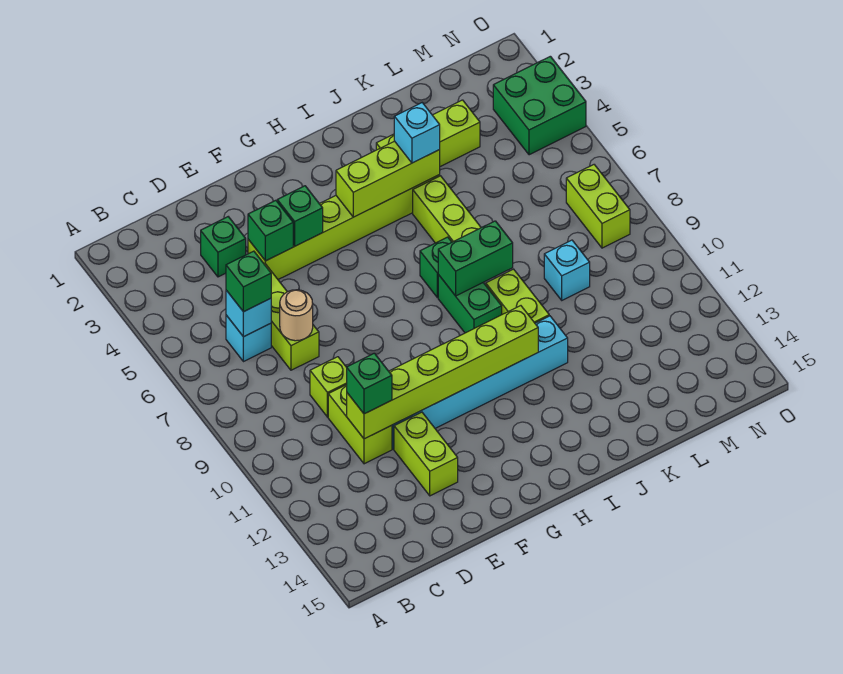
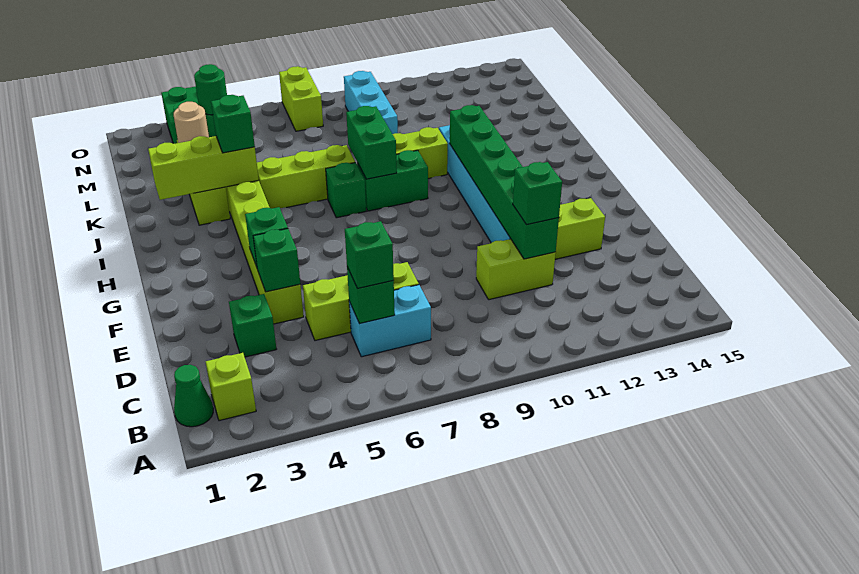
none -> green cone B1 level 1
cyan brick C6 level 1 -> cyan brick C6:C7 level 1
cyan brick C6 level 2 -> green brick C6 level 2
tan round brick D7 level 2 -> tan round brick L3 level 2
lime brick D9 level 1 -> lime brick B2 level 1
lime brick D11:I11 level 2 -> green brick D11:I11 level 2
lime brick H4:J4 level 2 -> lime brick J2:J4 level 2
cyan brick J4 level 3 -> green brick J4 level 3
cyan brick L9 level 1 -> cyan brick L9:N9 level 1
none -> green round brick N4 level 2
lime brick N7:N8 level 1 -> lime brick N7:O7 level 1

